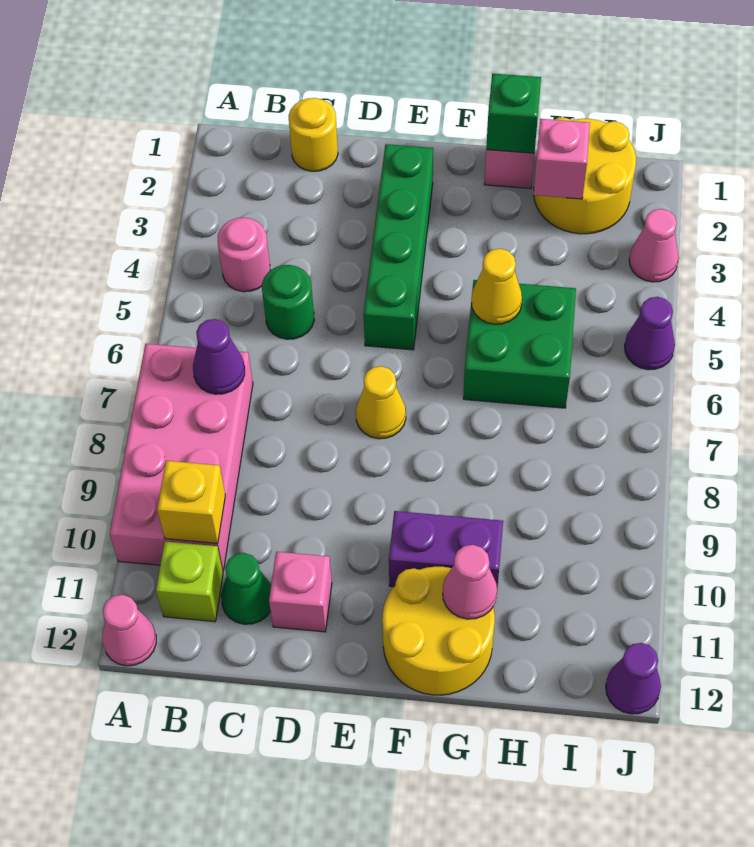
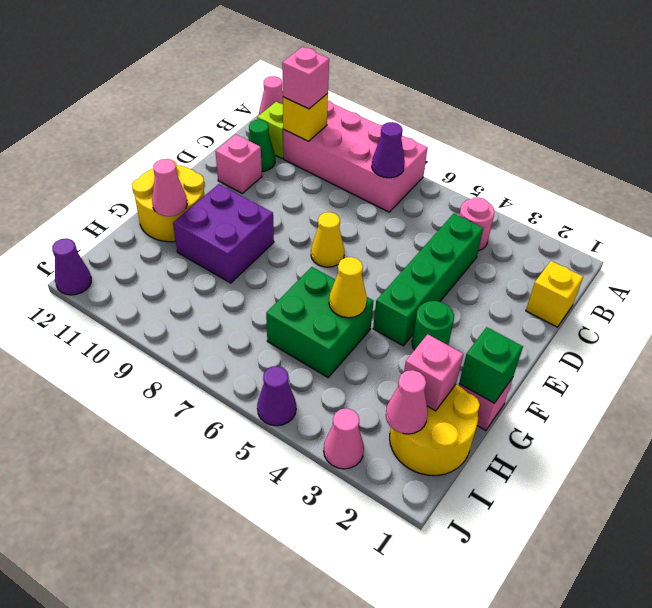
none -> pink brick B10 level 3
yellow round brick C1 level 1 -> yellow brick C1 level 1
green round brick C5 level 1 -> green round brick F3 level 1
green brick E2:E5 level 1 -> green brick C4:F4 level 1
purple brick F10:G10 level 1 -> purple brick F9:G10 level 1
none -> pink cone I2 level 2

